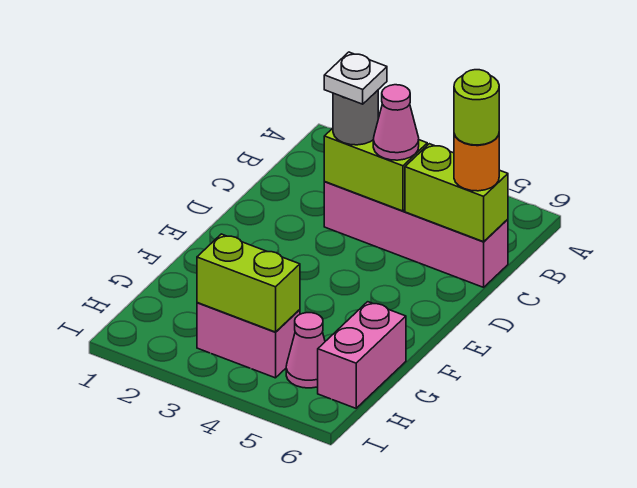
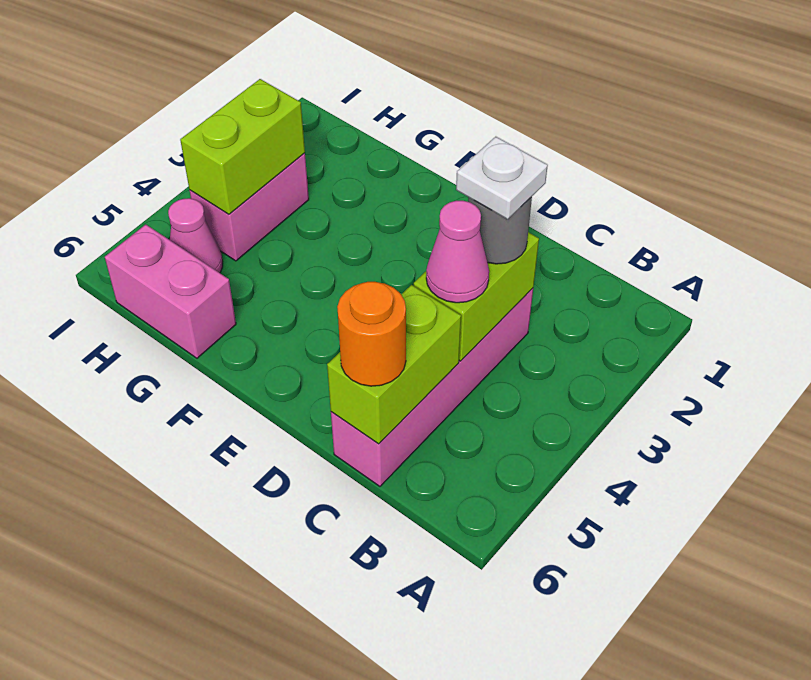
lime round brick C6 level 4 -> none

